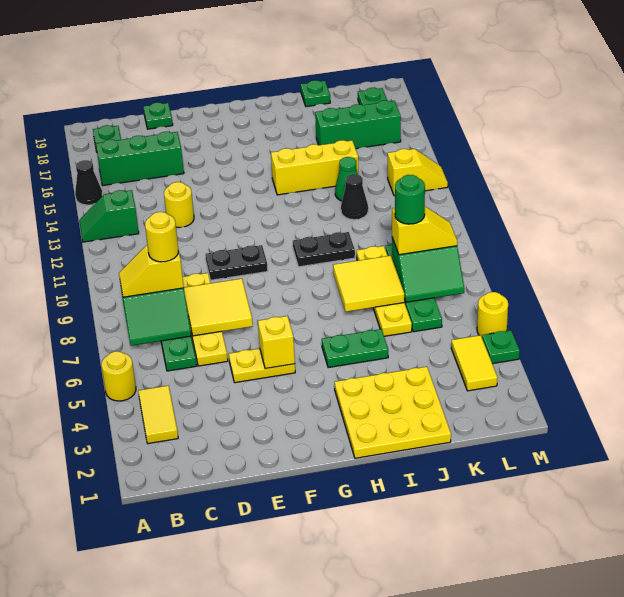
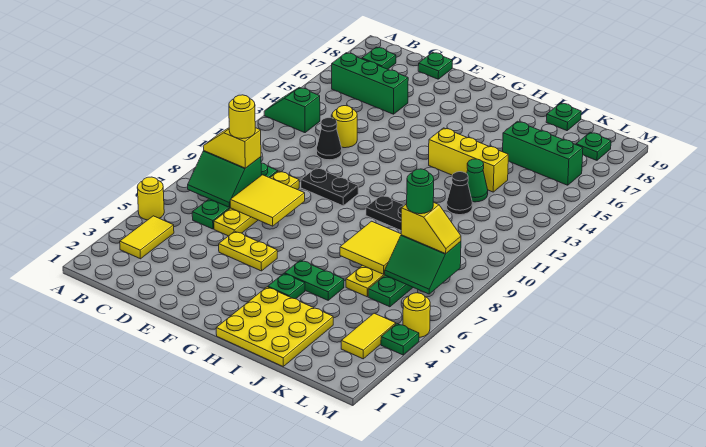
black cone A15 level 1 -> black cone D12 level 1
yellow brick F5 level 2 -> none
none -> green plate H4 level 1
yellow slope L13:M13 level 1 top L -> none

